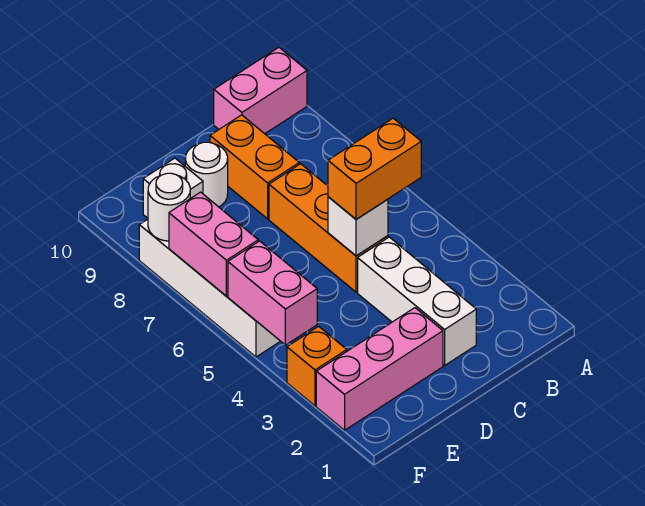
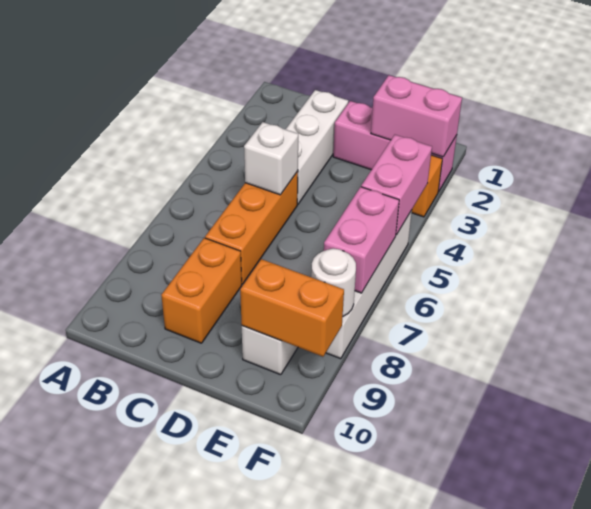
pink brick A10:B10 level 1 -> pink brick E2:F2 level 2
orange brick B5:C5 level 3 -> orange brick E9:F9 level 2
white round brick D9 level 1 -> none

